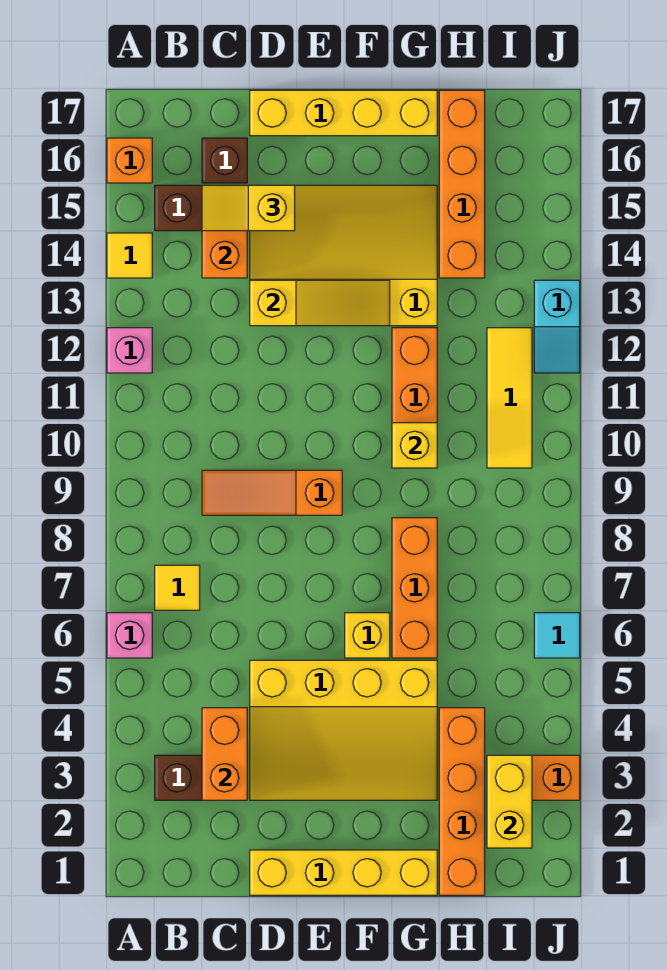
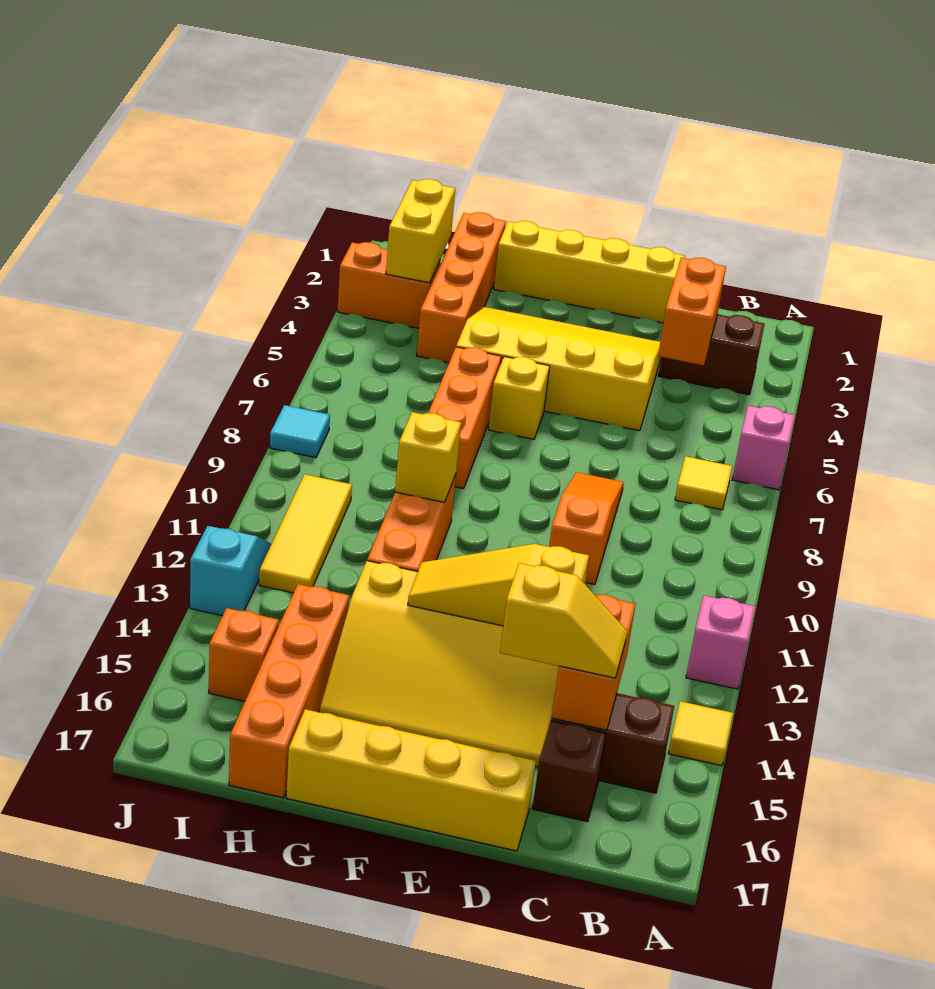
orange brick A16 level 1 -> orange brick I15 level 1
orange slope C9:E9 level 1 top E -> orange slope D8:D10 level 1 top 10
cyan tile J6 level 1 -> cyan tile J8 level 1

